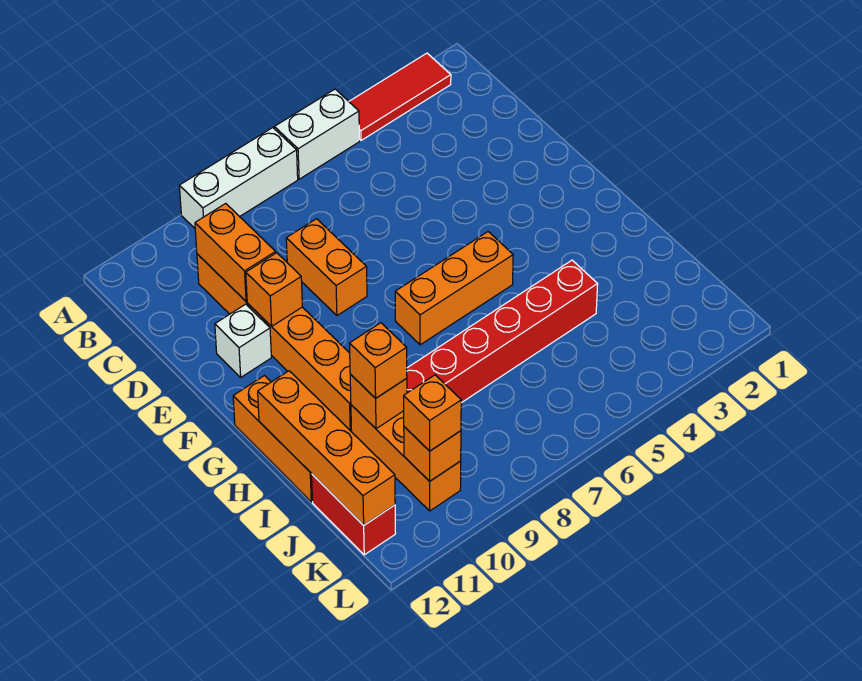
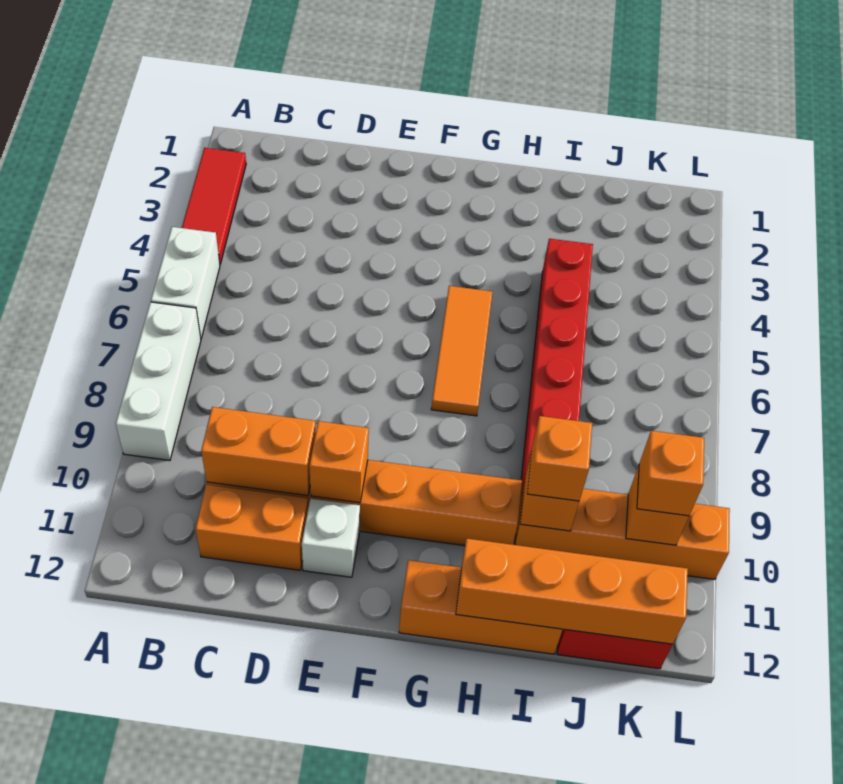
orange brick D8:E8 level 1 -> orange brick C11:D11 level 1
orange brick G5:G7 level 1 -> orange tile G5:G7 level 1
orange brick I10:K10 level 1 -> orange brick I10:L10 level 1

